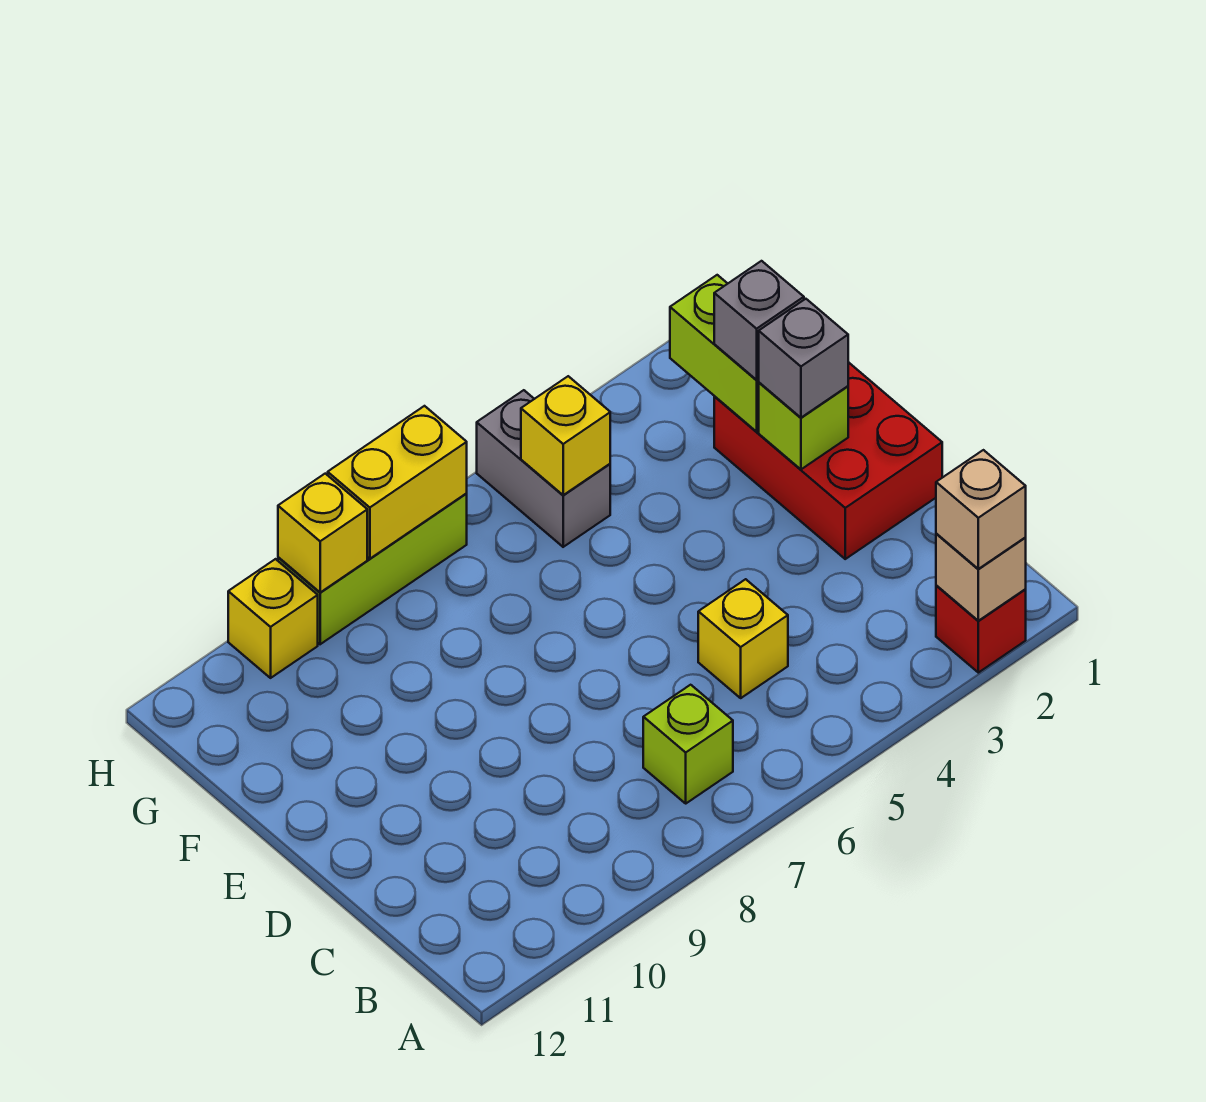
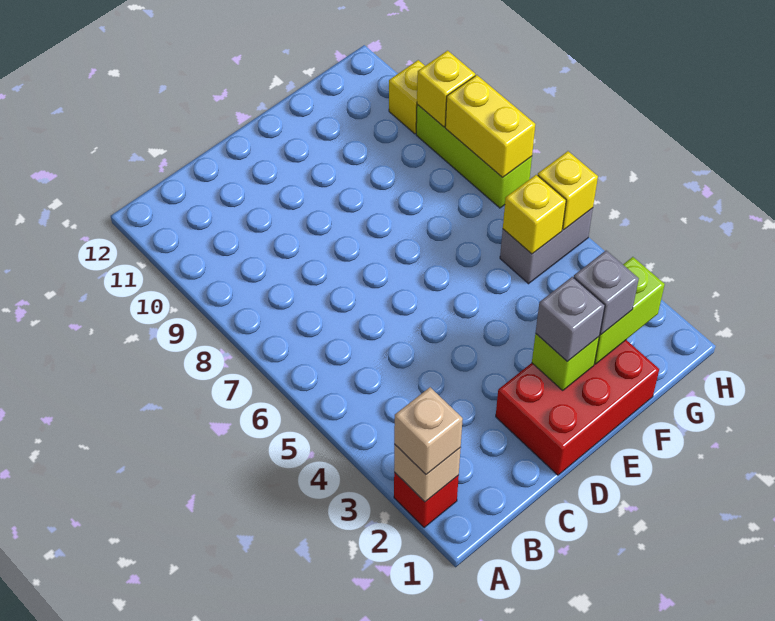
lime brick B7 level 1 -> none
yellow brick C5 level 1 -> yellow brick H5 level 2

